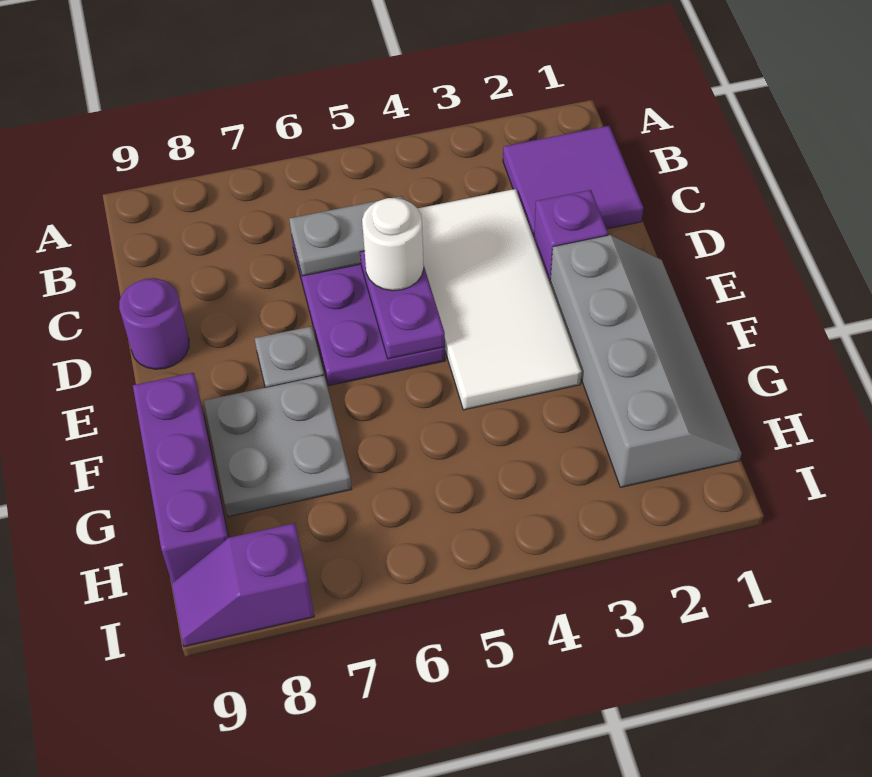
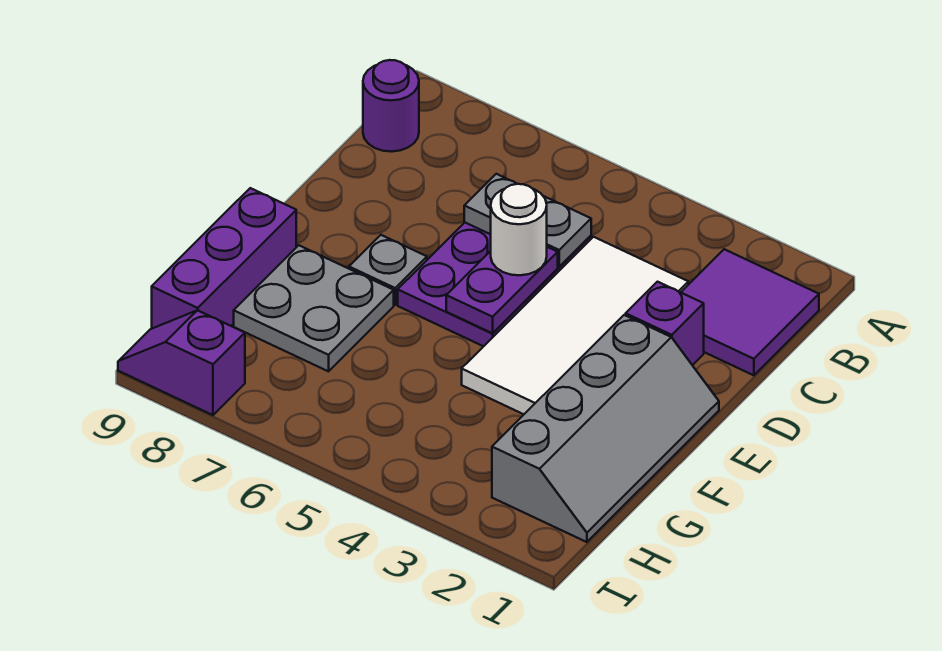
purple round brick D9 level 1 -> purple round brick B9 level 1

